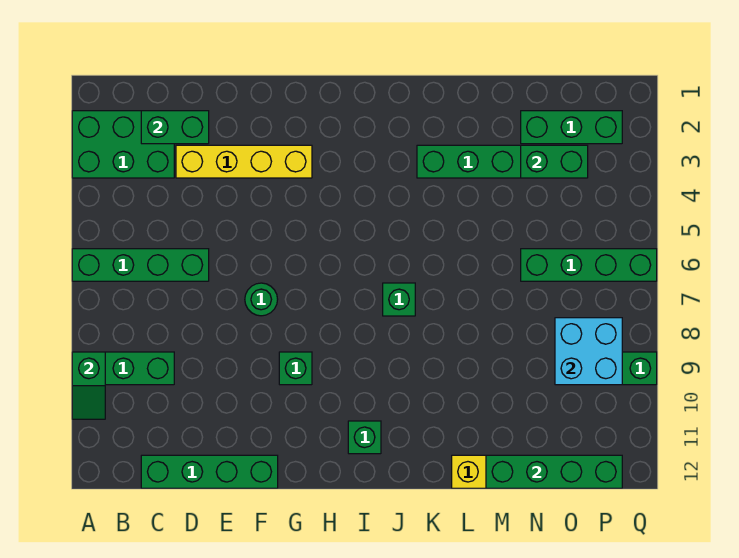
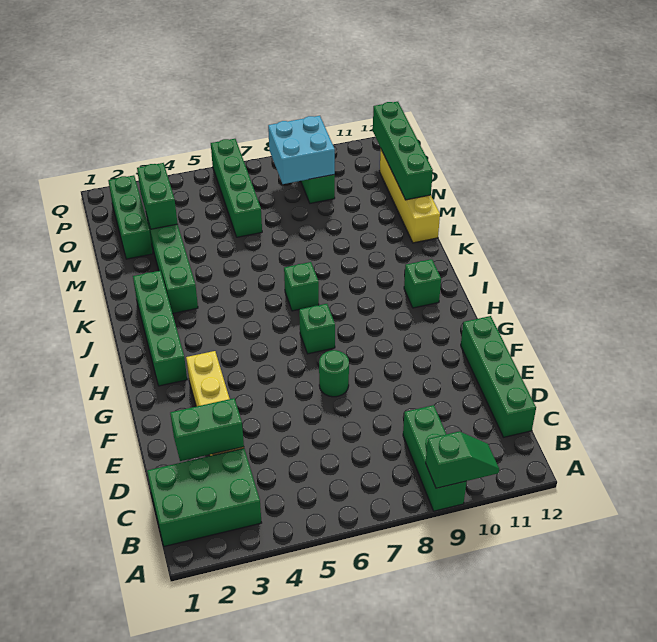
green brick A2:C3 level 1 -> green brick B1:C3 level 1
green brick A6:D6 level 1 -> green brick H2:K2 level 1
green brick C2:D2 level 2 -> green brick D2:D3 level 2
green brick G9 level 1 -> green brick H7 level 1

